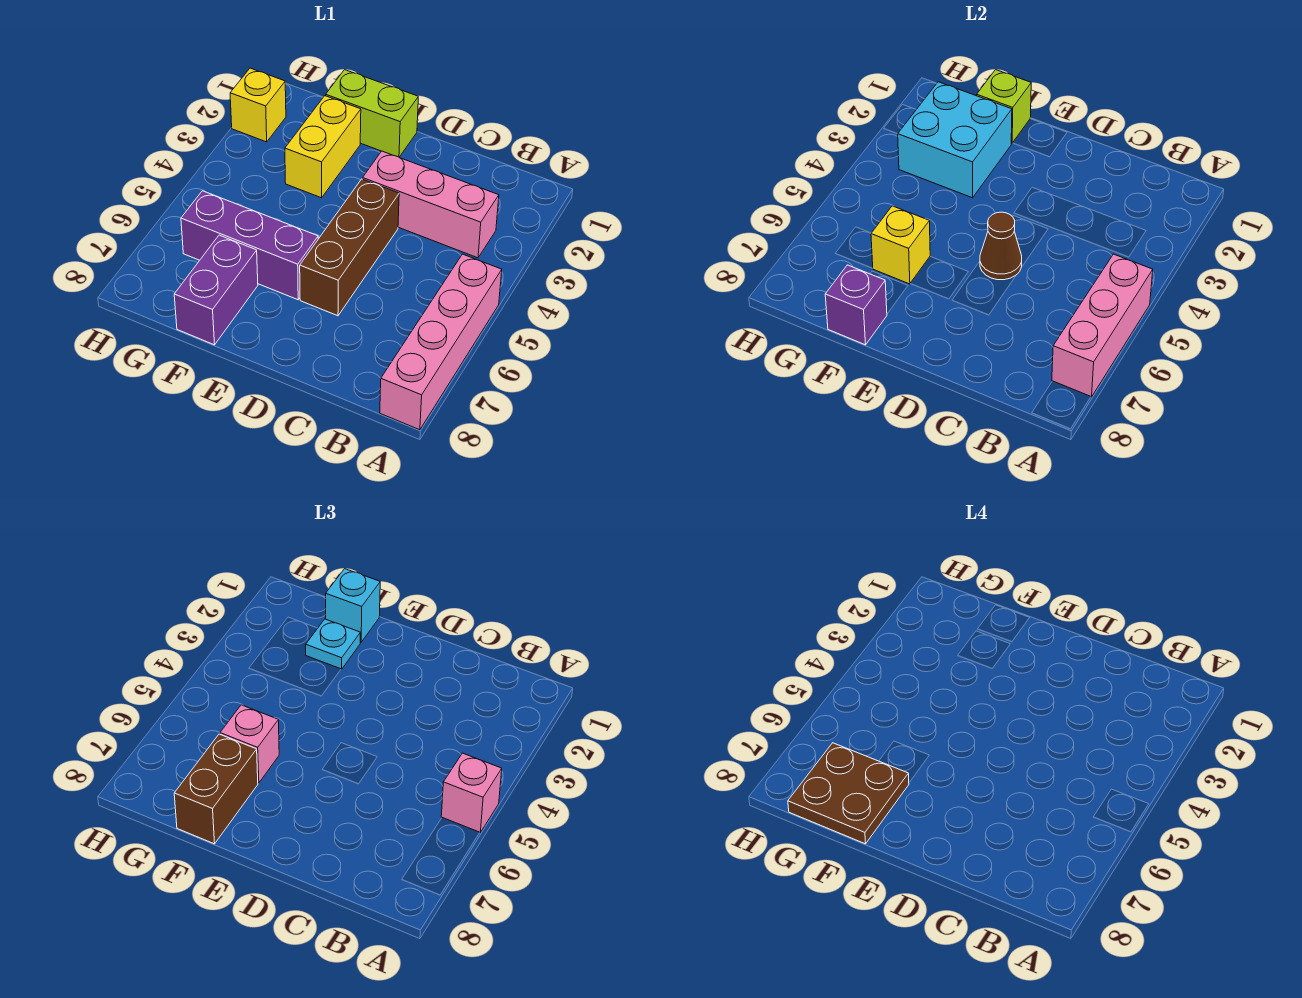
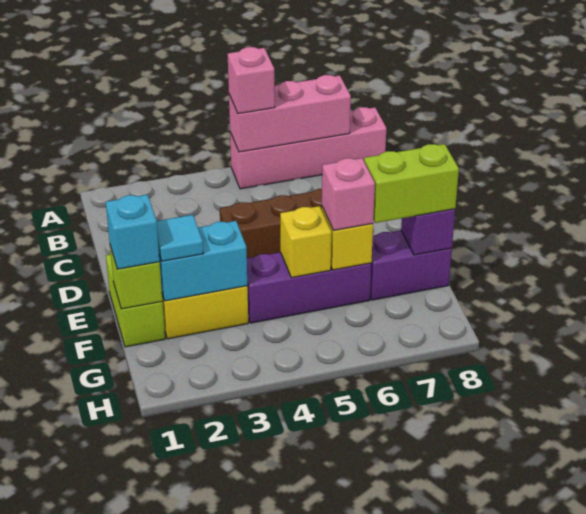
pink brick B3:D3 level 1 -> none
brown cone D5 level 2 -> none
purple brick E6:G6 level 1 -> purple brick F4:F6 level 1
cyan brick F2:G3 level 2 -> cyan brick F2:F3 level 2
cyan plate F2 level 3 -> cyan tile F2 level 3
brown brick F7:F8 level 3 -> lime brick F7:F8 level 3
brown plate F7:G8 level 4 -> none
yellow brick H2 level 1 -> yellow brick F5 level 2

